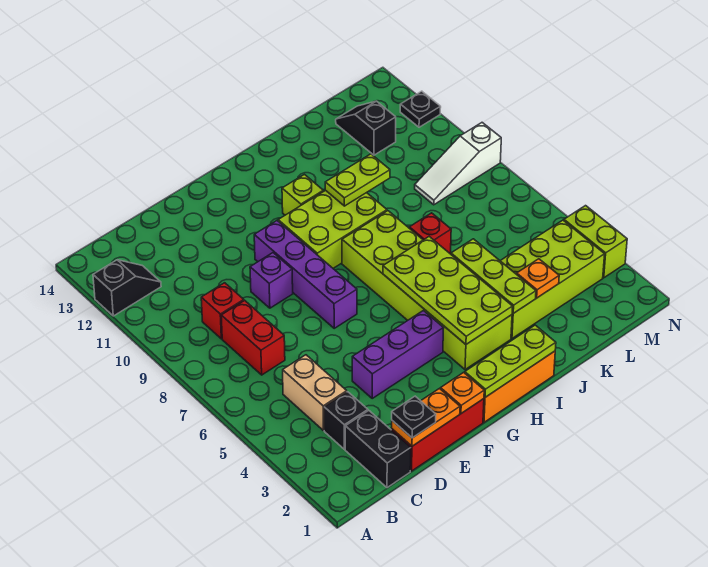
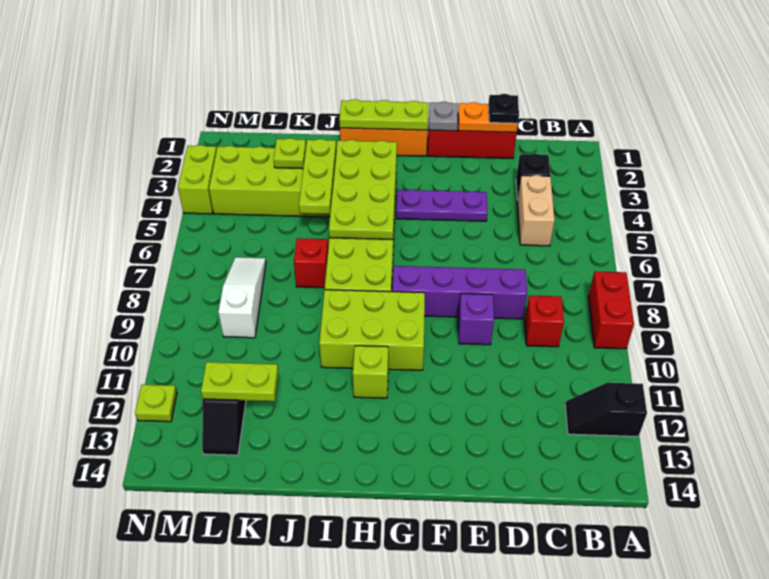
black brick C1:C2 level 1 -> none
red brick C7:C8 level 1 -> red brick A8:A9 level 1
purple brick E4:G4 level 1 -> purple plate E4:G4 level 1
orange plate F1 level 2 -> grey plate F1 level 2
purple brick F7:F10 level 1 -> purple brick D8:G8 level 1
lime plate I10:J10 level 2 -> lime plate K12:L12 level 2
orange plate K3 level 2 -> lime plate K3 level 2
white slope L9:N9 level 1 top N -> white slope L7:L9 level 1 top 9
black plate N12 level 1 -> lime plate N12 level 1

